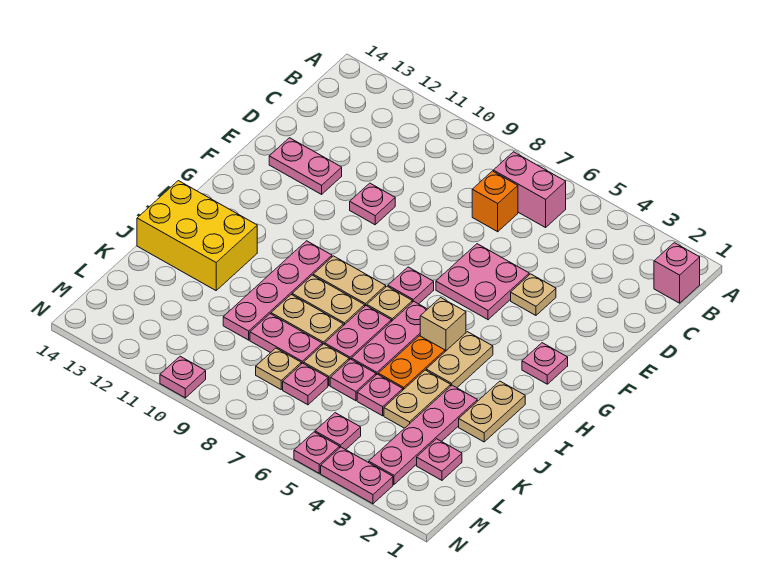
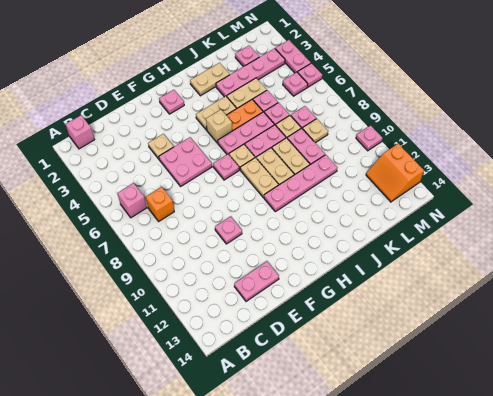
pink brick B6:B7 level 1 -> pink brick B6 level 1
pink plate E12:E13 level 1 -> pink plate D13:E13 level 1
yellow brick I12:J14 level 1 -> none
none -> orange slope M12:N13 level 1 top N

